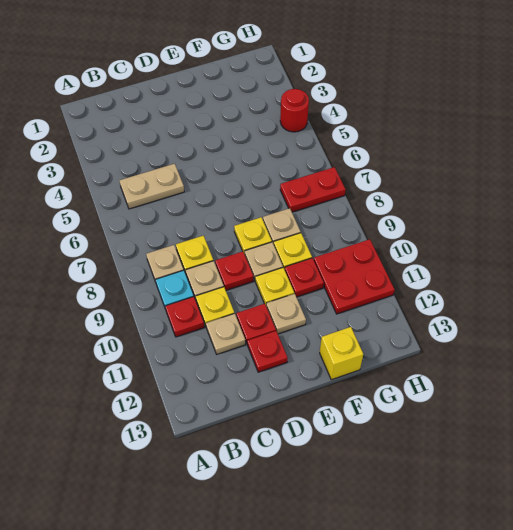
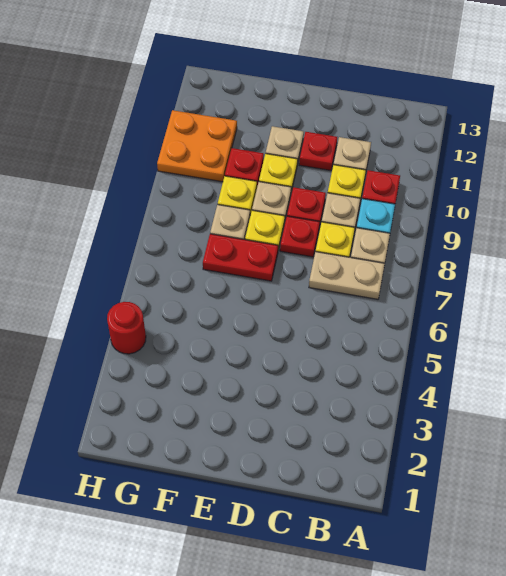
tan plate B5:C5 level 1 -> tan plate B7:C7 level 1
red plate D12 level 1 -> red plate D8 level 1
yellow brick F13 level 1 -> none
red plate G7:H7 level 1 -> red plate E7:F7 level 1
red plate G10:H11 level 1 -> orange plate G10:H11 level 1

